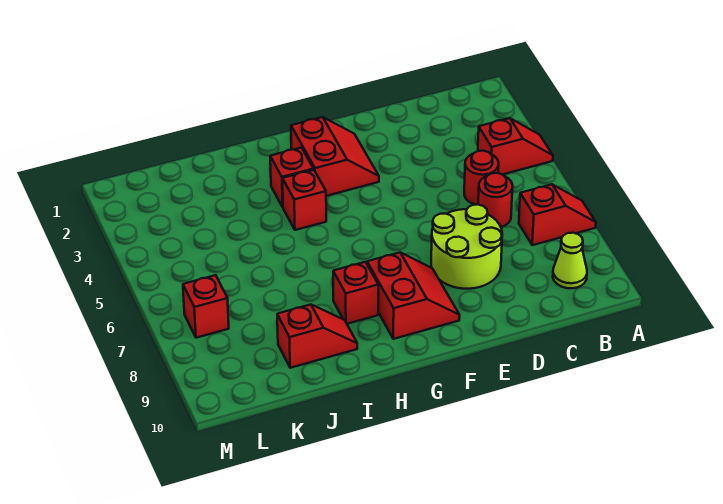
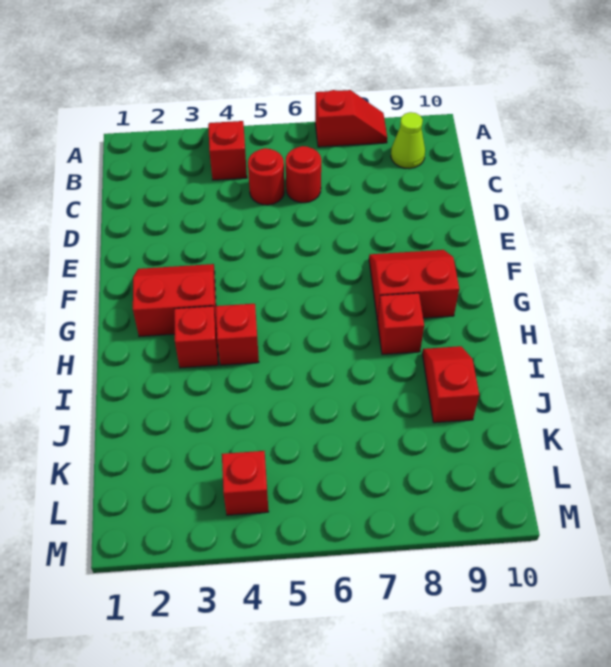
red slope A7:B7 level 1 top B -> red slope A7:A8 level 1 top 7
lime round brick D7:E8 level 1 -> none
red brick L7 level 1 -> red brick L4 level 1

